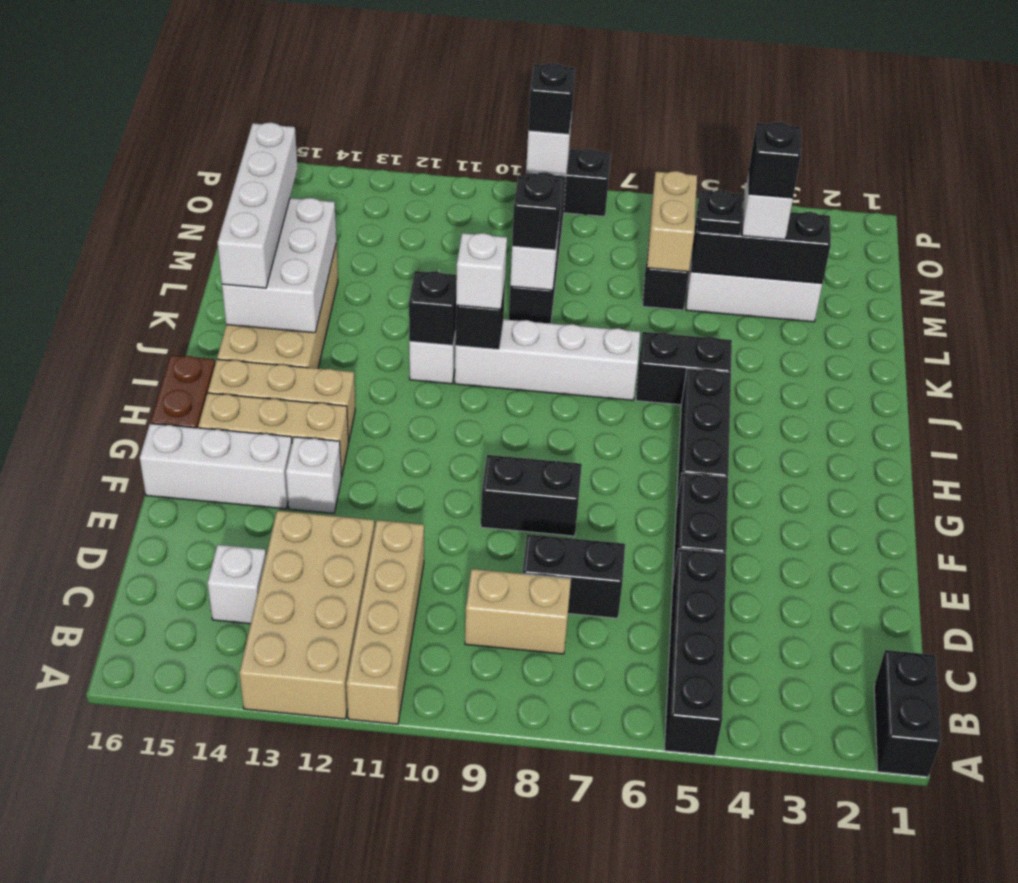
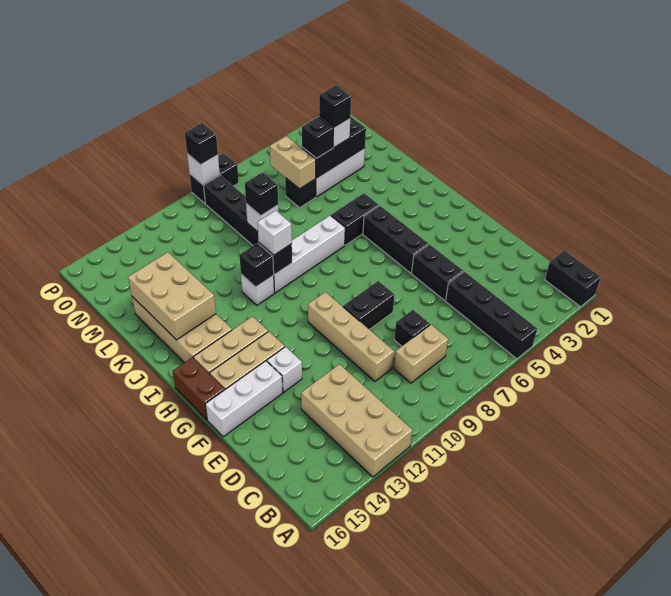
tan brick A11:D11 level 1 -> tan brick D10:G10 level 1
white brick C14 level 1 -> none
black brick D7:D8 level 1 -> black brick D8 level 1
white brick J14:L15 level 2 -> tan brick J14:L15 level 2
white brick J15:M15 level 3 -> none
black plate M5 level 3 -> black brick M5 level 3

